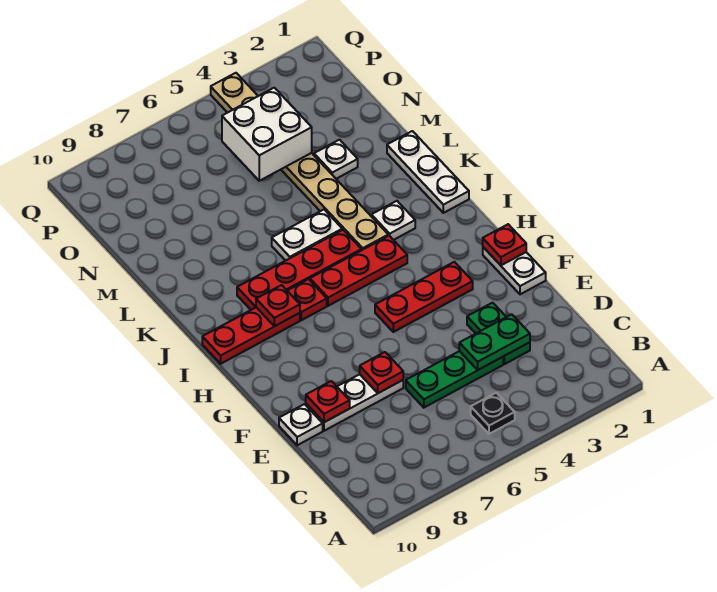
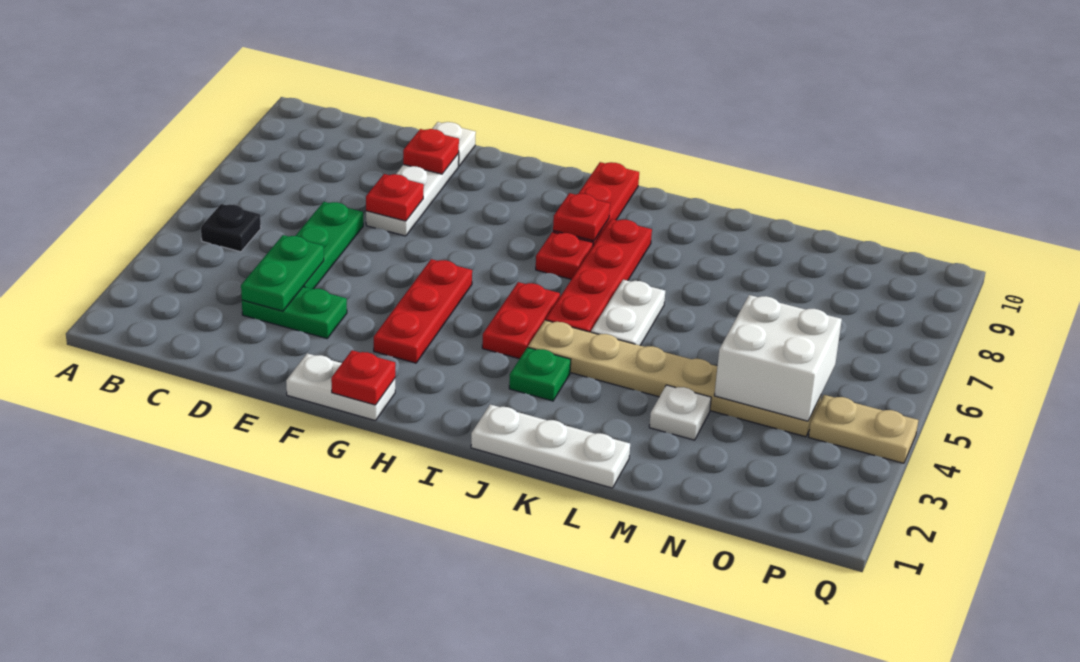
red plate I4:I6 level 1 -> red plate I4:I5 level 1
white plate J3 level 1 -> green plate J3 level 1

